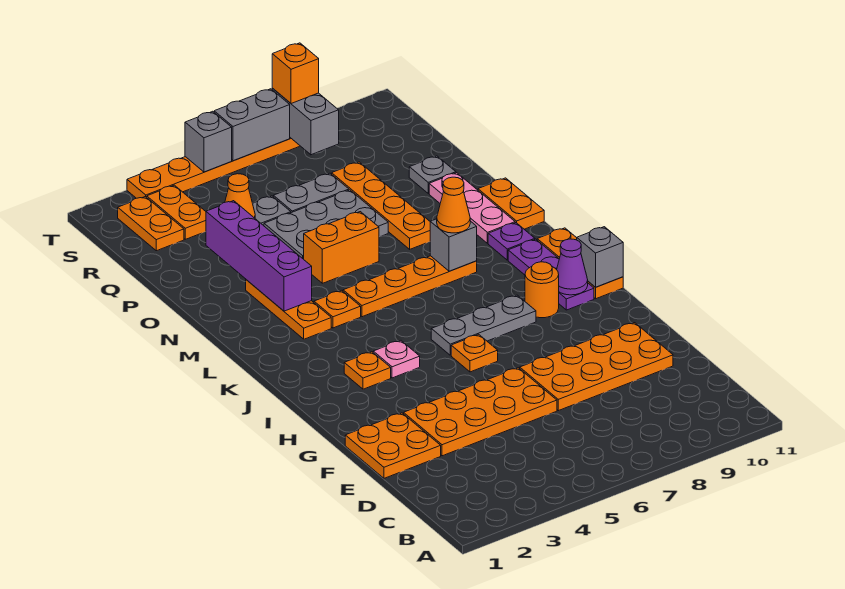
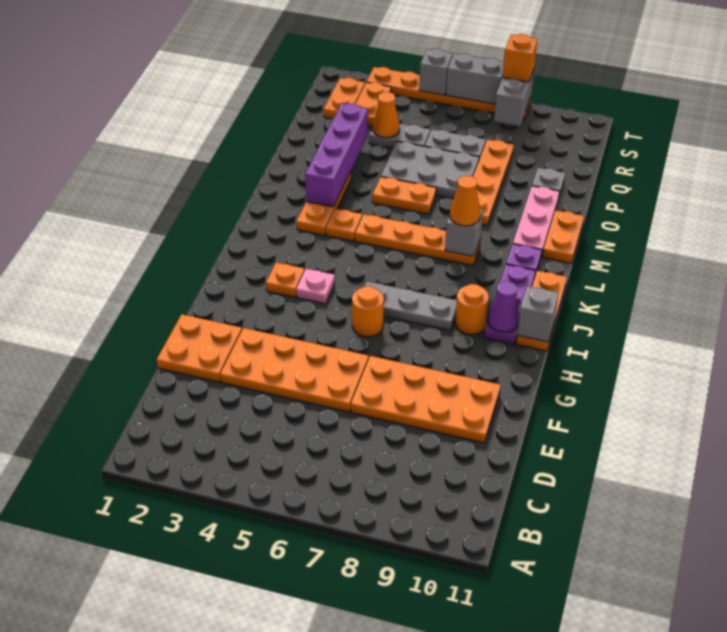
orange plate H6 level 1 -> orange round brick H6 level 1
orange brick N5:N6 level 1 -> orange plate N5:N6 level 1

